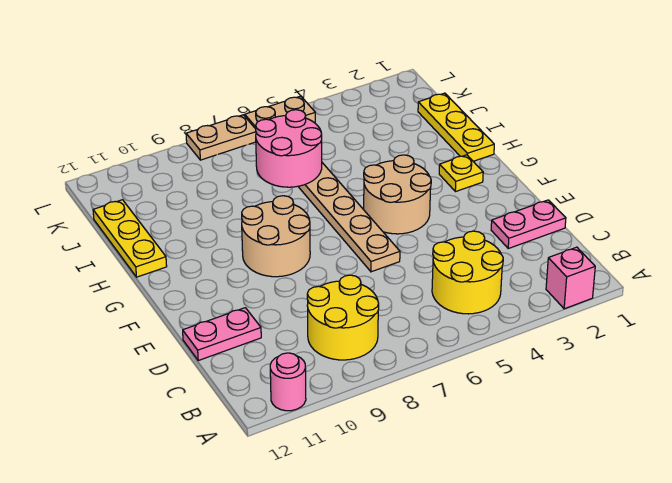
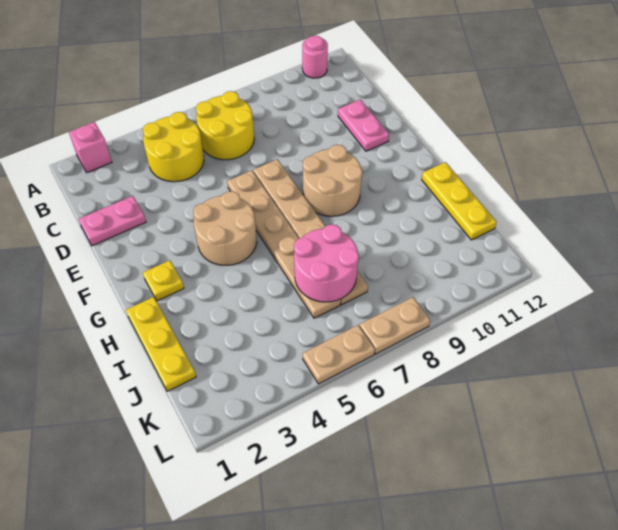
yellow round brick B8:C9 level 1 -> yellow round brick B6:C7 level 1
pink plate D11:D12 level 1 -> pink plate D11:E11 level 1
none -> tan plate E7:J7 level 1

